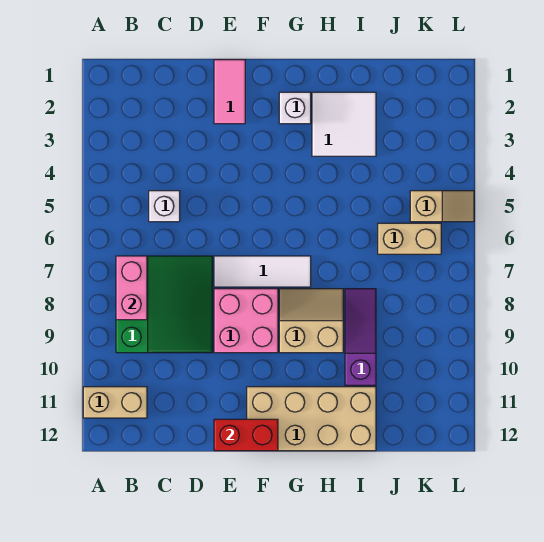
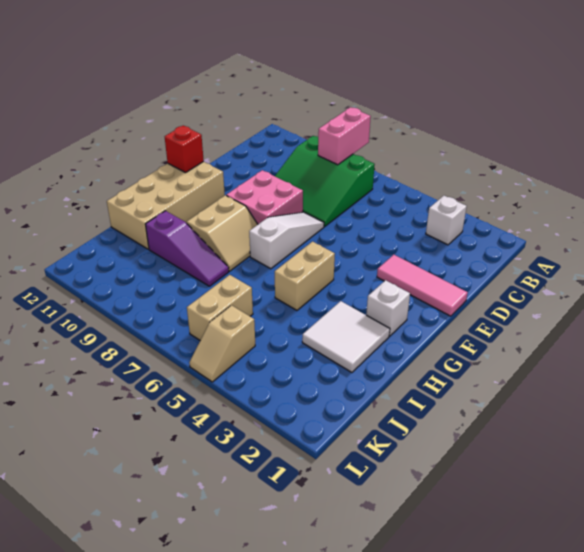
tan brick A11:B11 level 1 -> tan brick G5:H5 level 1
pink brick B7:B8 level 2 -> pink brick A8:B8 level 2
white brick C5 level 1 -> white brick B3 level 1
pink tile E1:E2 level 1 -> pink tile E1:E3 level 1
white tile E7:G7 level 1 -> white slope E7:G7 level 1 top G
red brick E12:F12 level 2 -> red brick F12 level 2

